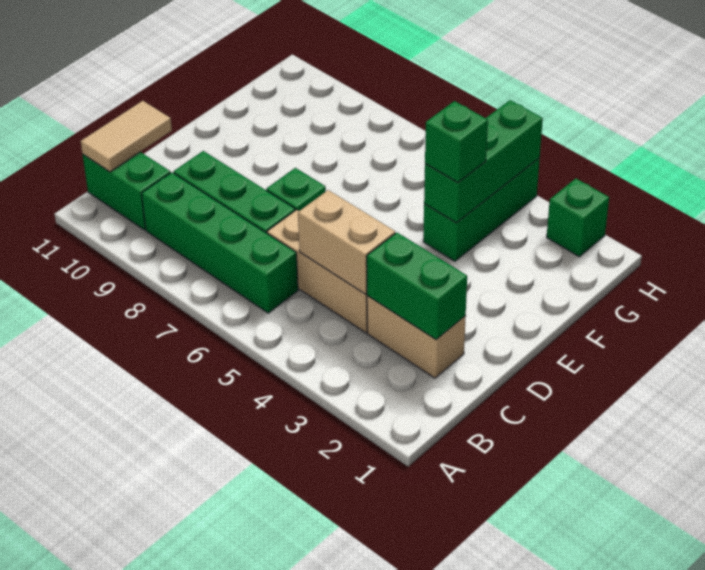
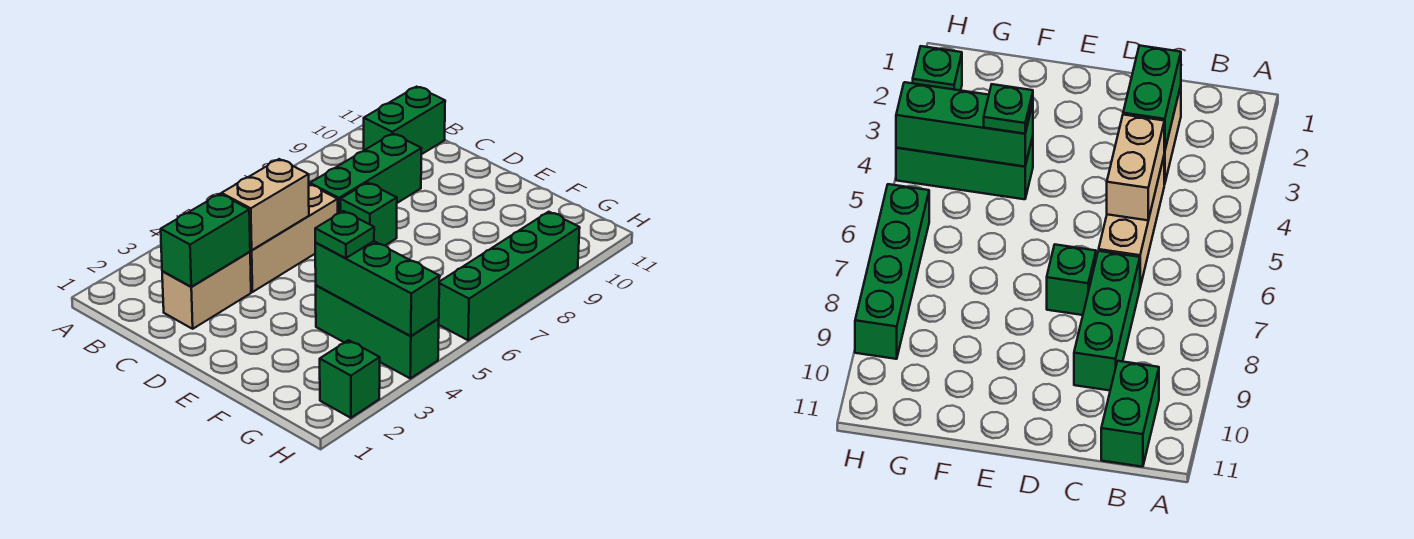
green brick B6:B9 level 1 -> green brick H6:H9 level 1
tan tile B11:C11 level 2 -> none
green brick F4 level 3 -> green plate F4 level 3

